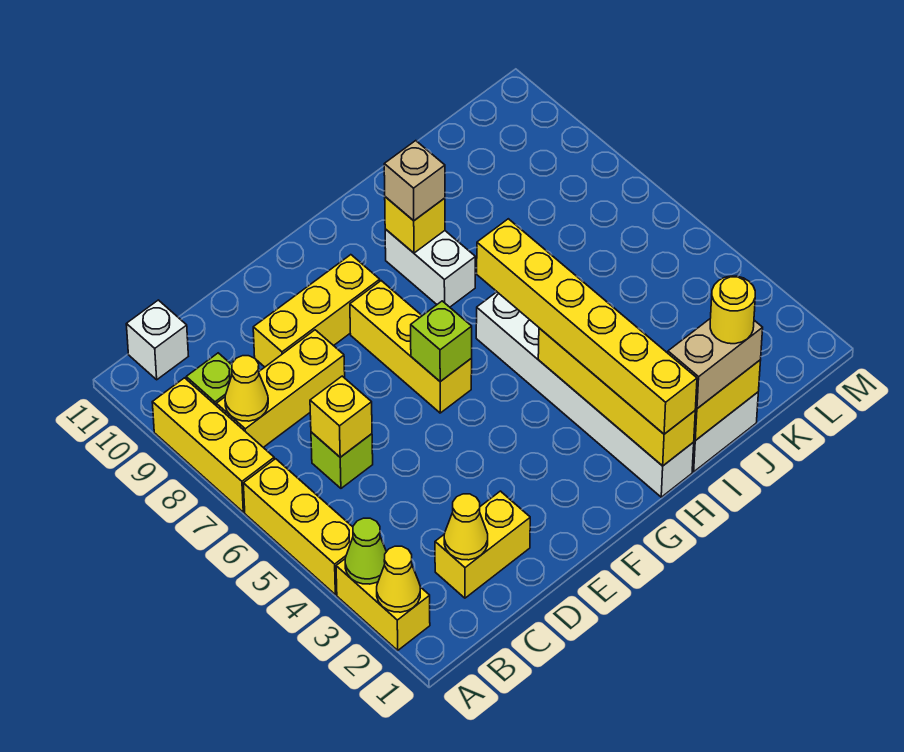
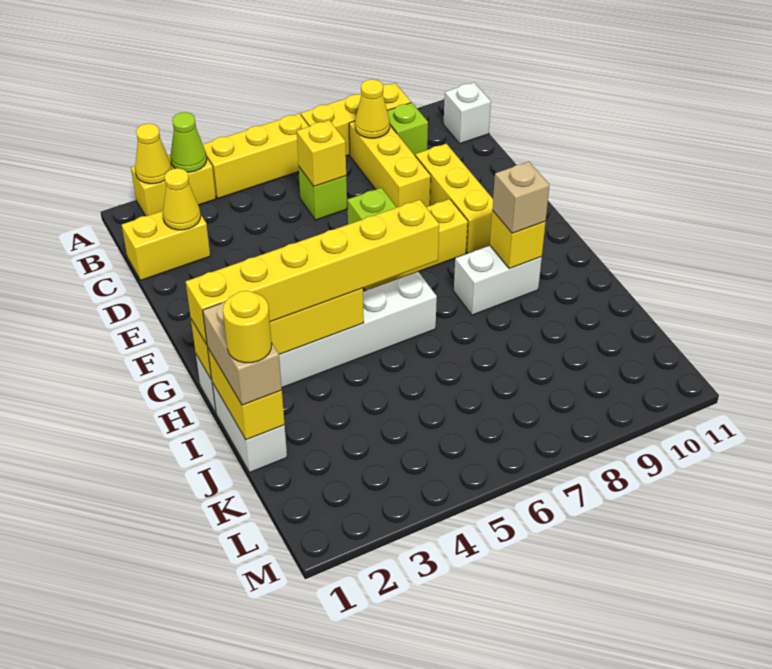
yellow brick C2:D2 level 1 -> yellow brick C1:C2 level 1

